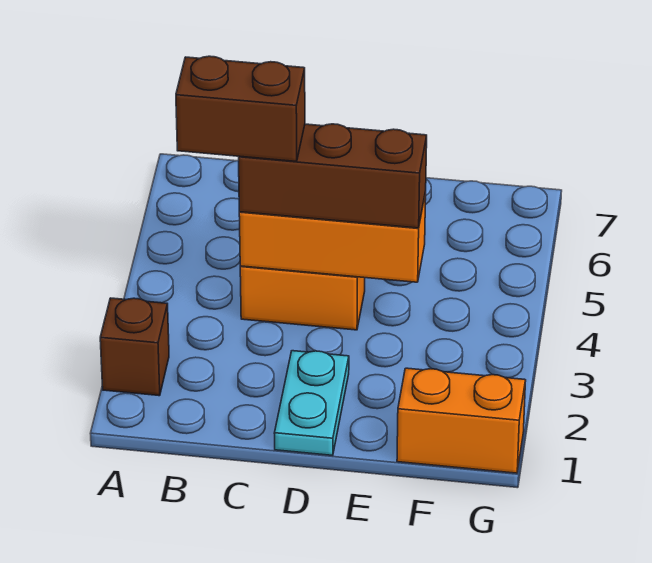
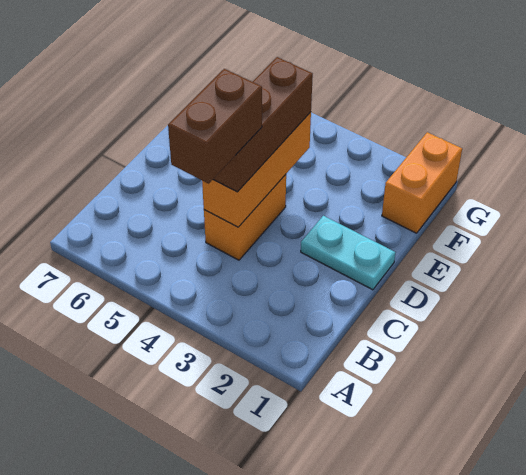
brown brick A2 level 1 -> none

